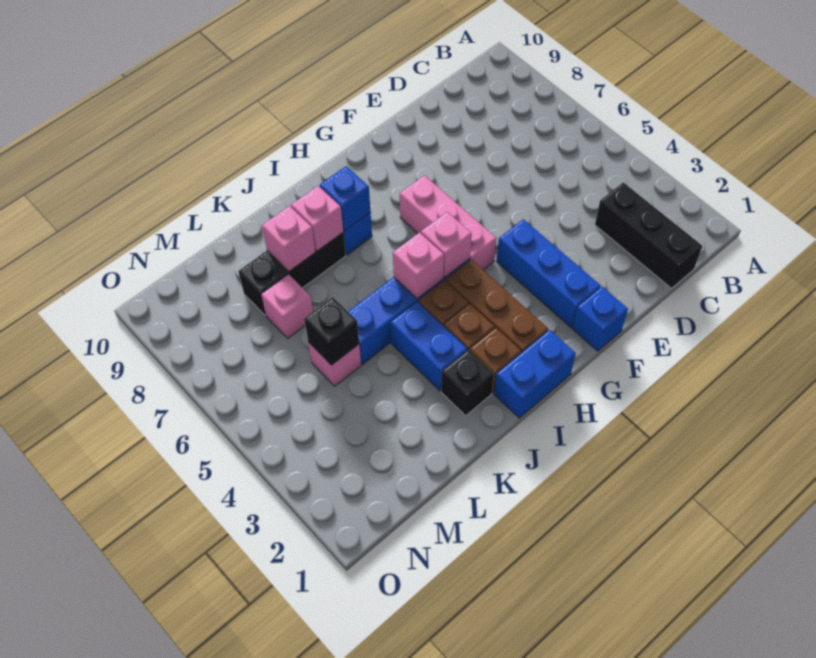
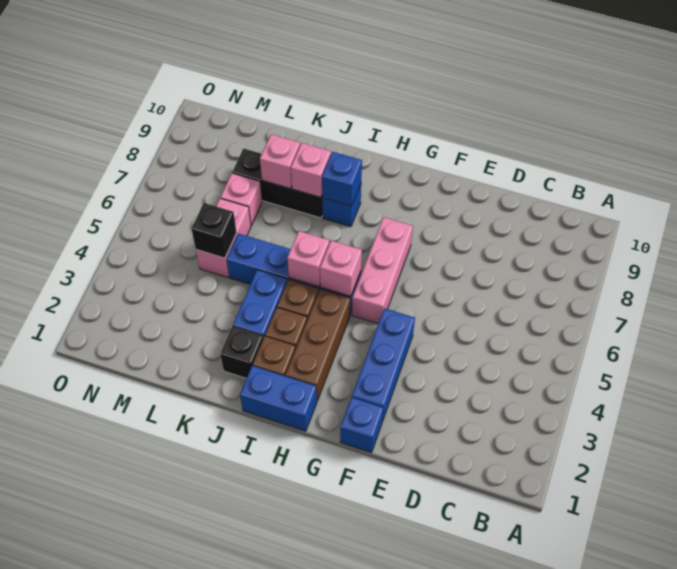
black brick C1:C3 level 1 -> none
pink brick L5 level 1 -> pink brick L5:L6 level 1

